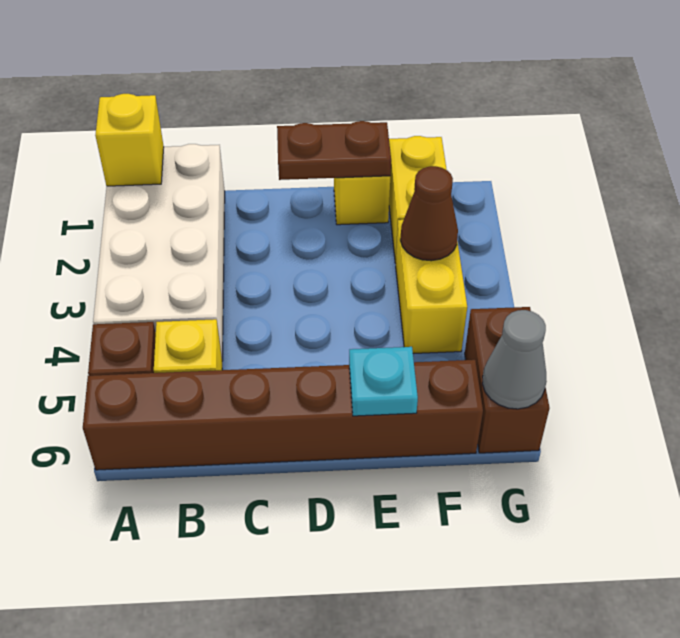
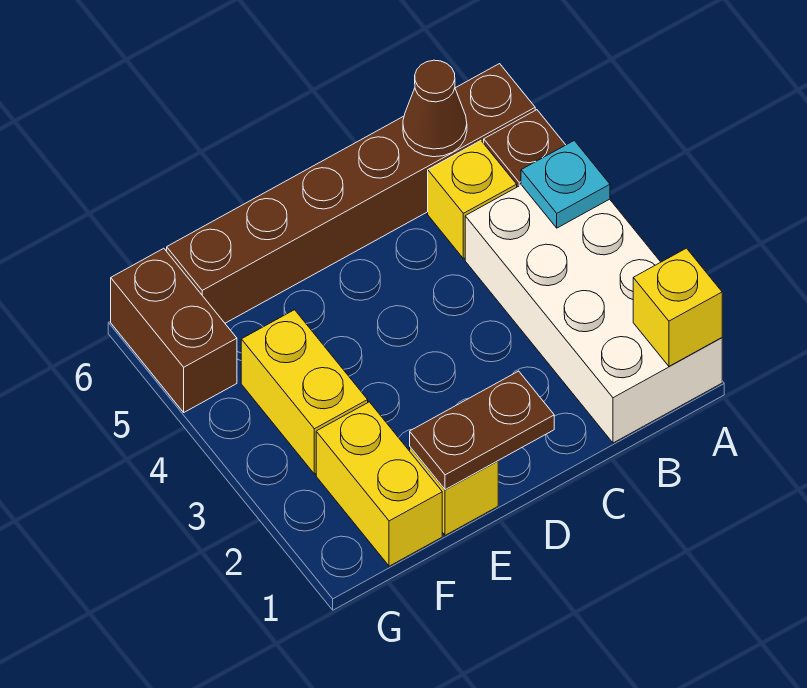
cyan plate E6 level 2 -> cyan plate A4 level 2
brown cone F3 level 2 -> brown cone B6 level 2
grey cone G6 level 2 -> none

